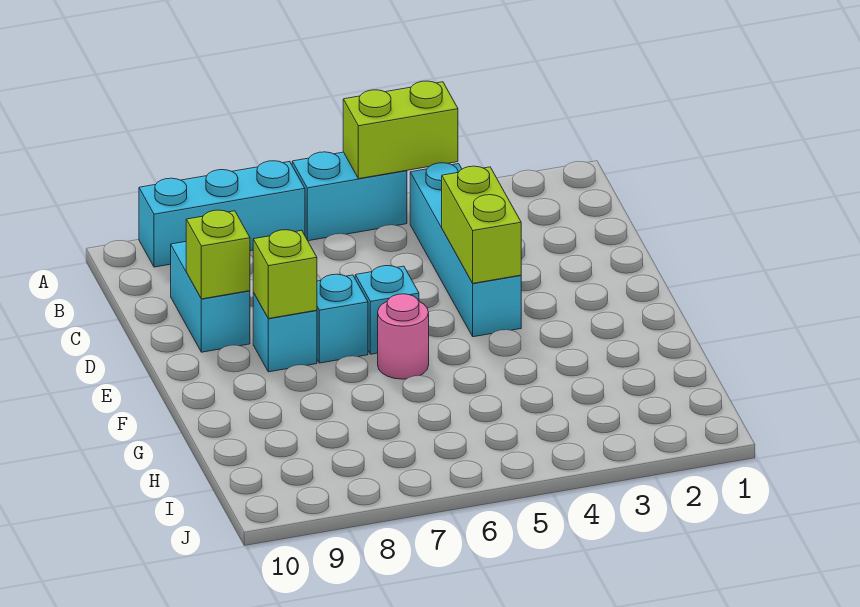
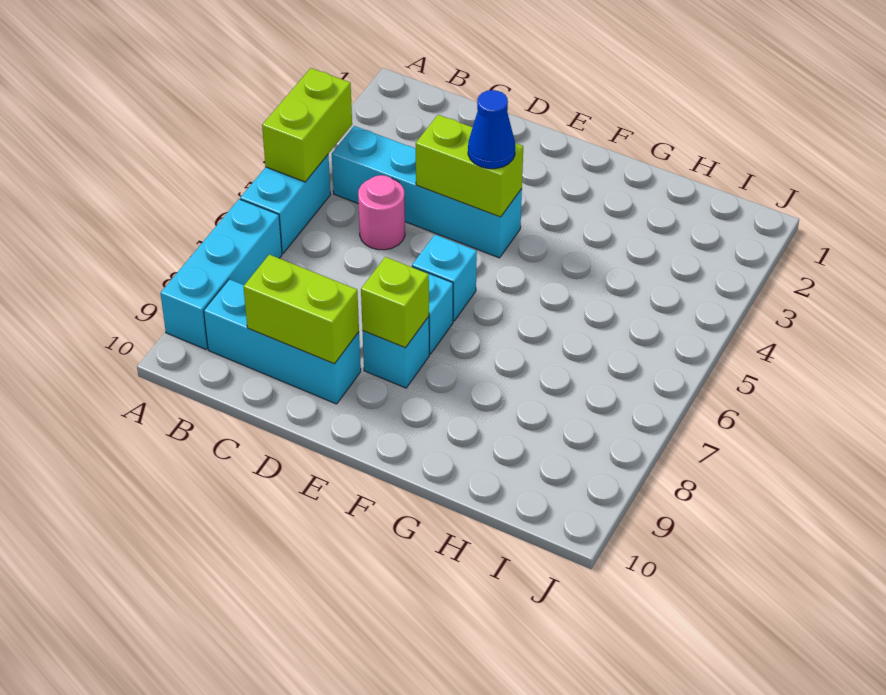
cyan brick C9:D9 level 1 -> cyan brick B9:D9 level 1
lime brick D9 level 2 -> lime brick C9:D9 level 2
none -> blue cone E4 level 3
pink round brick F6 level 1 -> pink round brick C5 level 1

